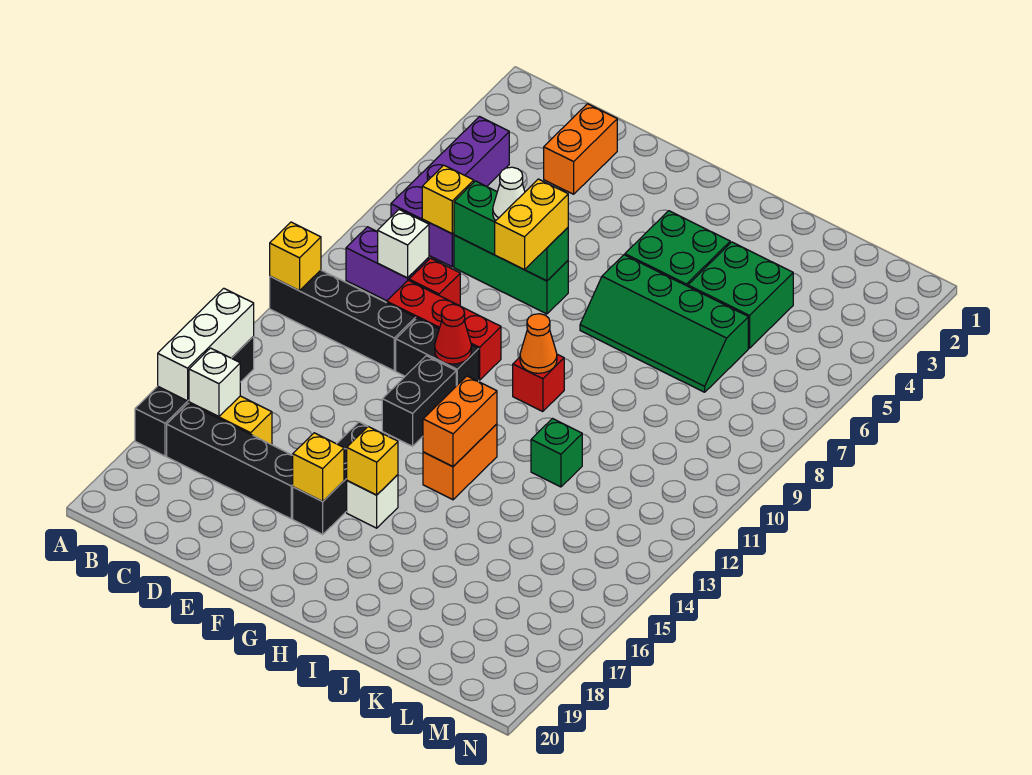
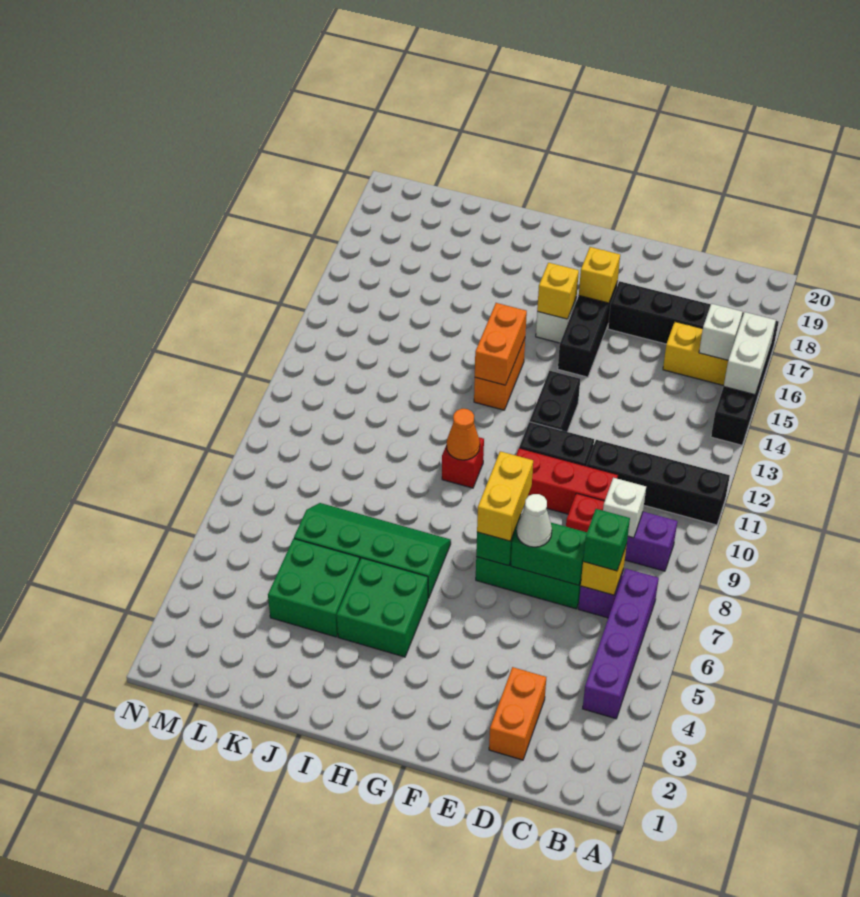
yellow brick A11 level 2 -> none
white brick A14:A16 level 2 -> white brick A15:A16 level 2
red cone F11 level 2 -> none
green brick J12 level 1 -> green brick C7 level 3

